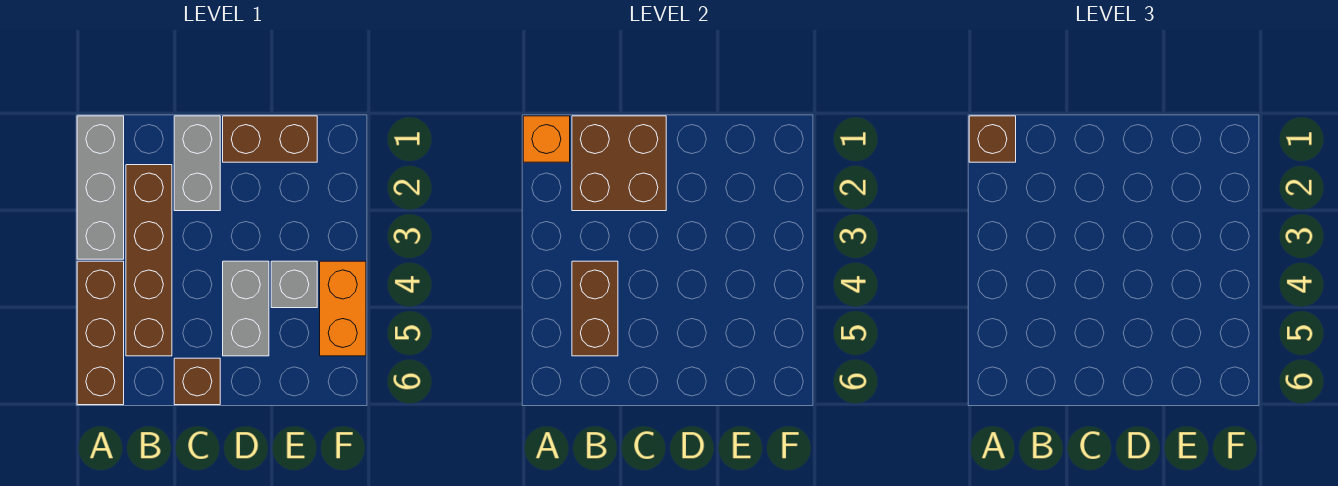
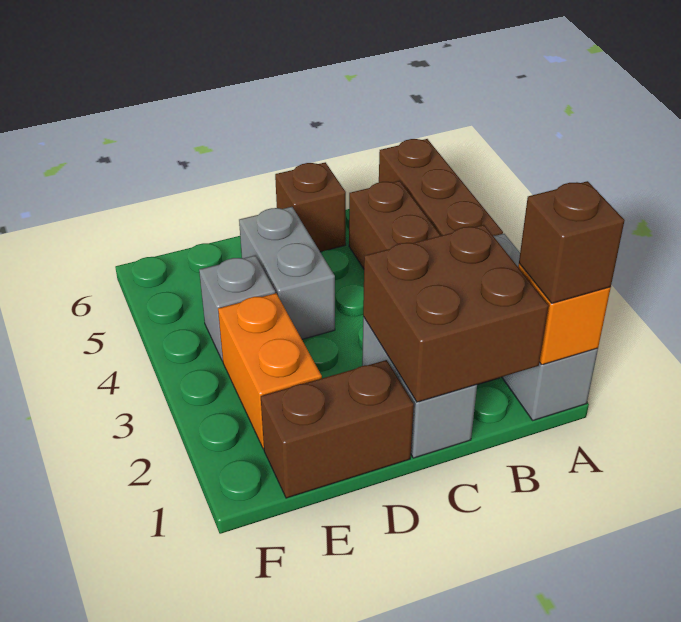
brown brick B4:B5 level 2 -> none
orange brick F4:F5 level 1 -> orange brick E2:E3 level 1

